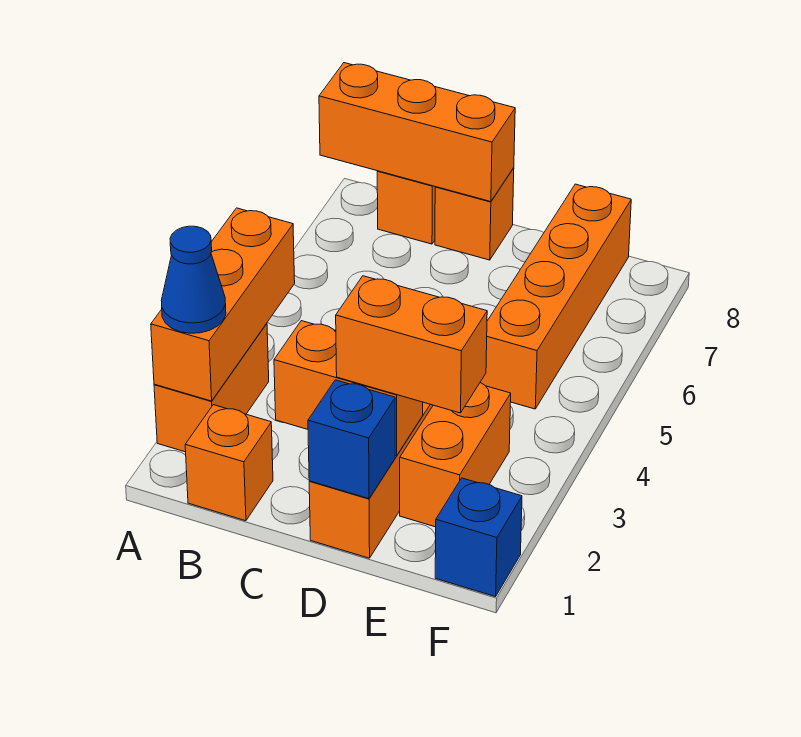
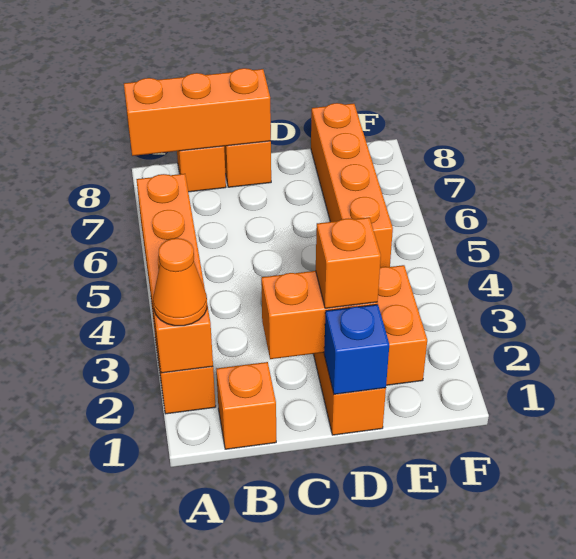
orange brick A2:A4 level 2 -> orange brick A2:A5 level 2
blue cone A2 level 3 -> orange cone A2 level 3
orange brick D2:E2 level 3 -> orange brick D2 level 3
blue brick F1 level 1 -> none

